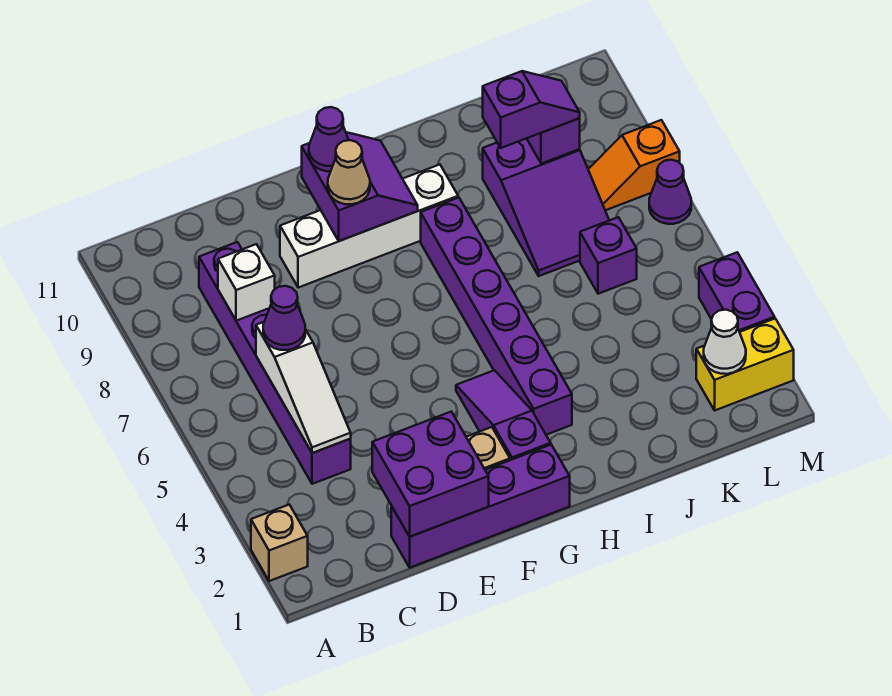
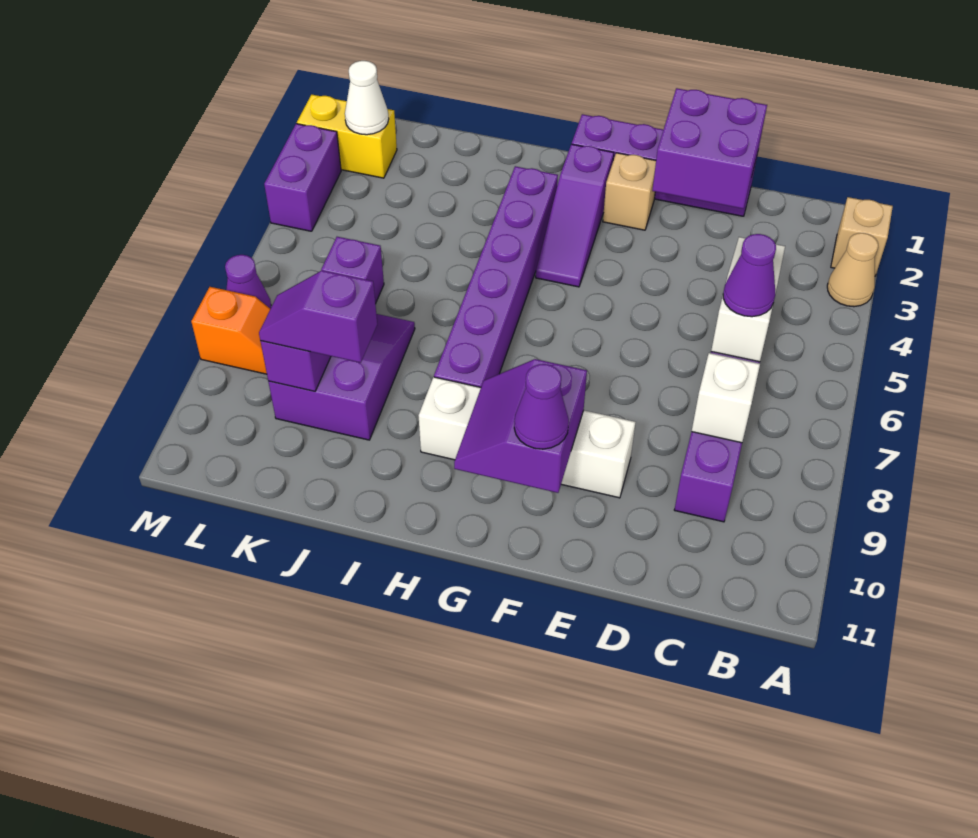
tan cone F9 level 3 -> tan cone A3 level 1

